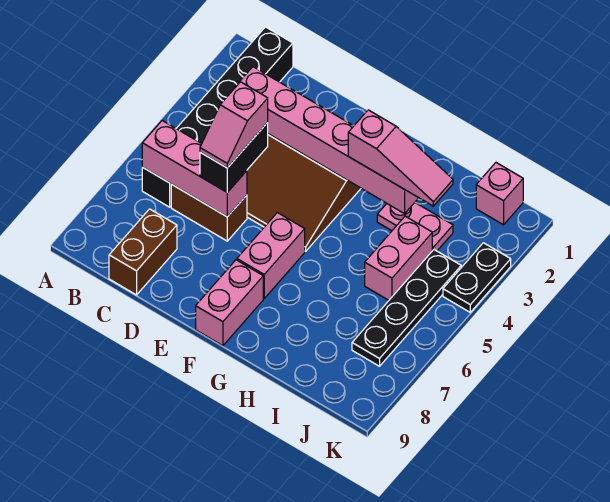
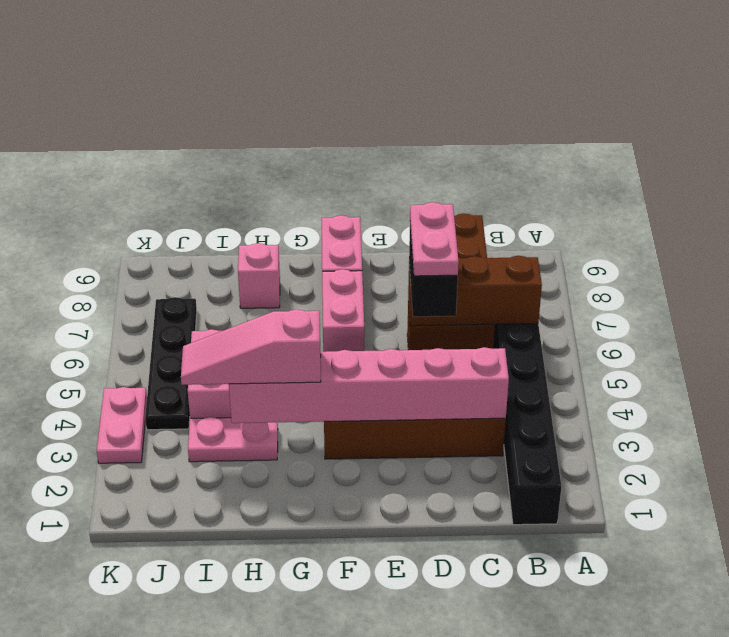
pink brick B6:D6 level 2 -> brown brick B6:D6 level 2
pink slope D5:D6 level 4 top 5 -> pink plate D5:D6 level 4
pink brick J1 level 1 -> pink brick H8 level 1
black plate K3:K4 level 1 -> pink plate K3:K4 level 1

